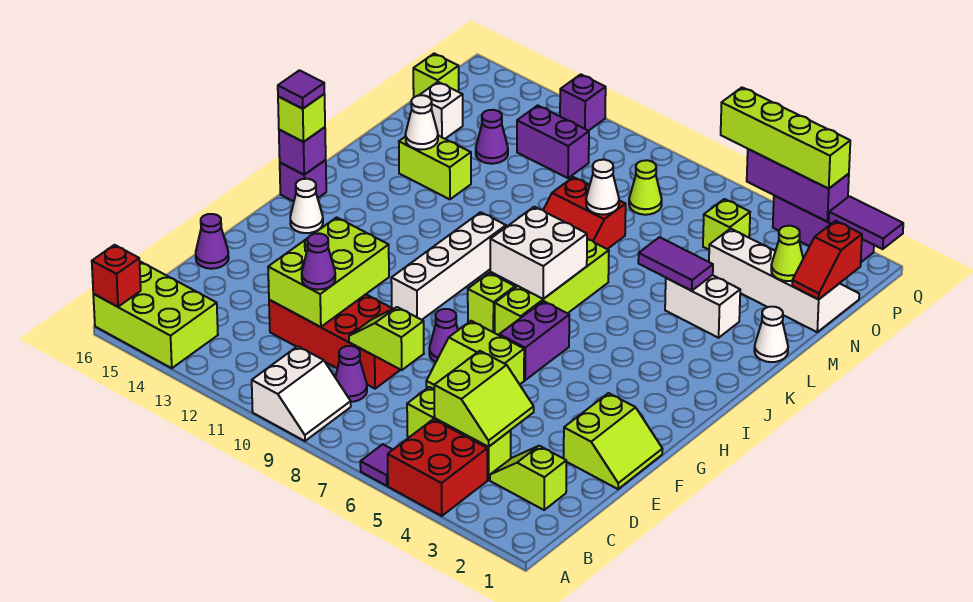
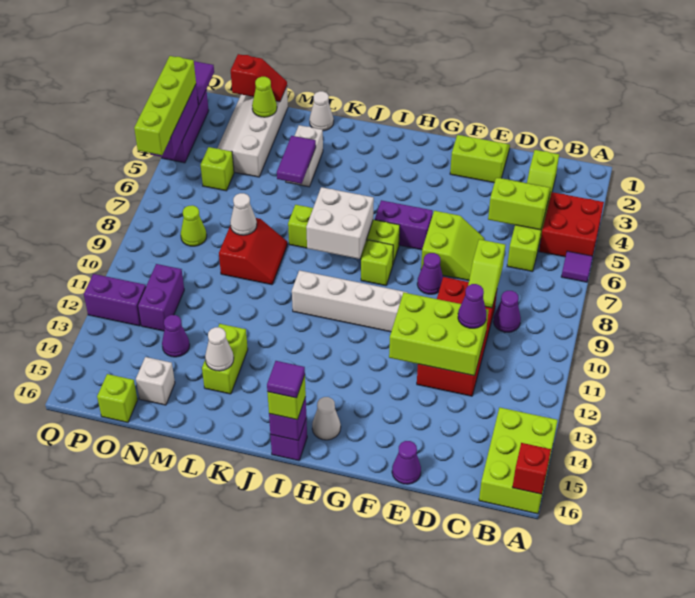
white slope A9:B10 level 1 top 10 -> none
purple brick Q12 level 1 -> purple brick P12:Q12 level 1

